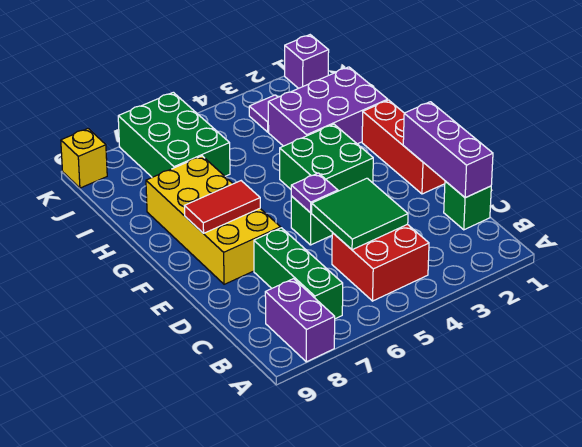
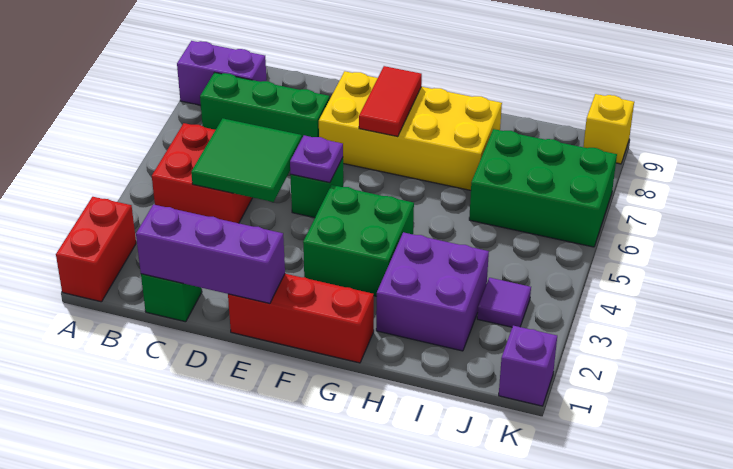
none -> red brick A1:A2 level 1
purple brick H1:I3 level 1 -> purple brick H2:I3 level 1

